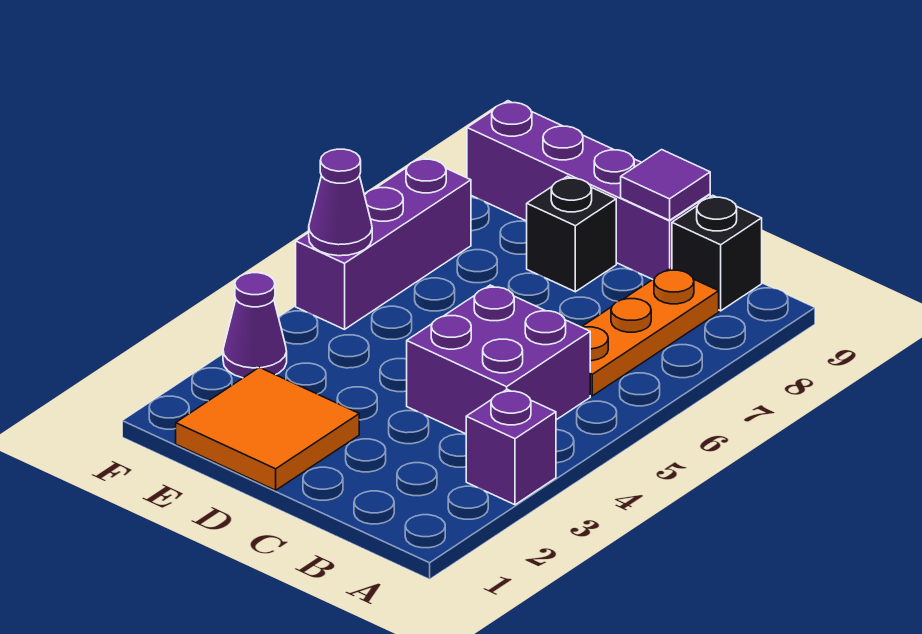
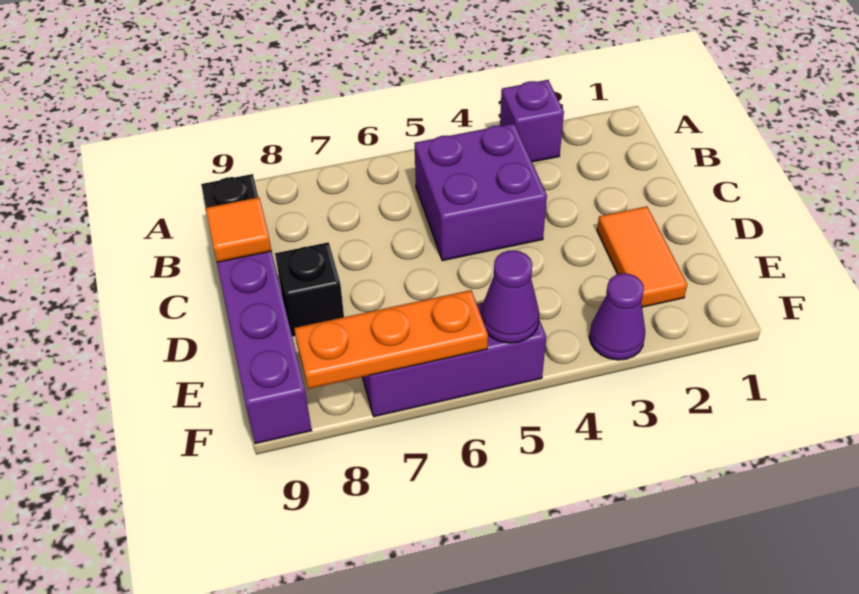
orange plate B6:B8 level 1 -> orange plate F6:F8 level 2
purple tile C9 level 2 -> orange tile C9 level 2
orange tile D1:E2 level 1 -> orange tile D2:E2 level 1

